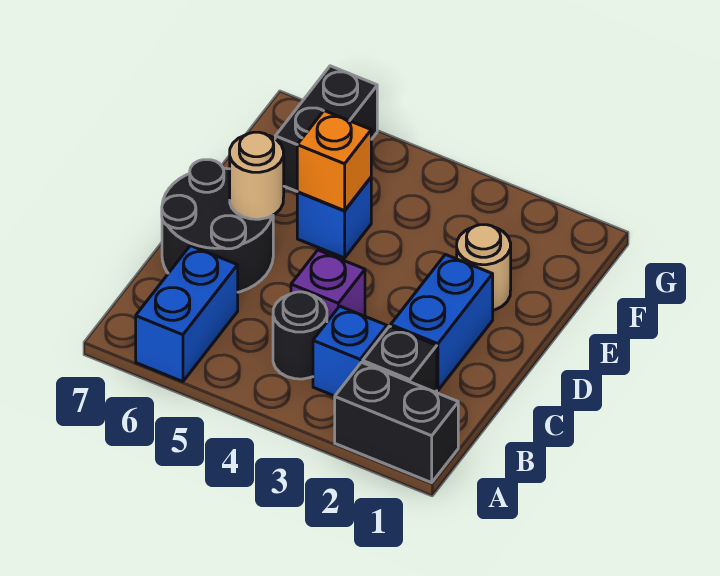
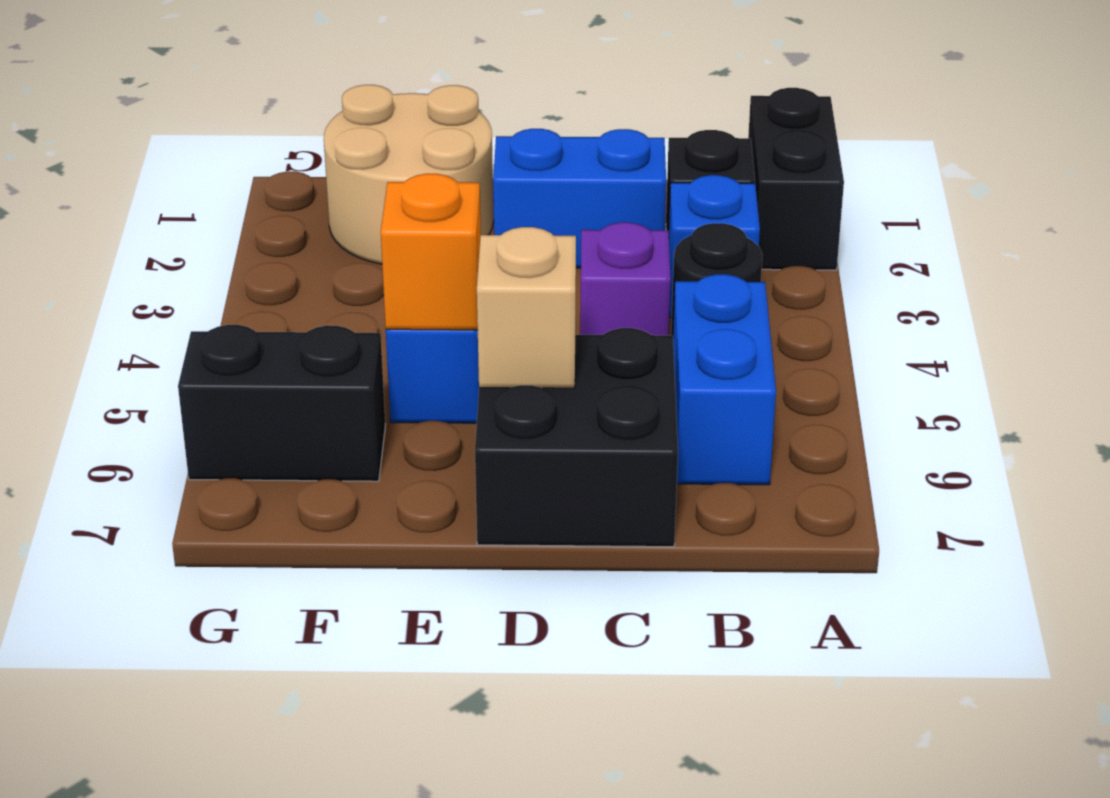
blue brick A6:B6 level 1 -> blue brick B5:B6 level 1
black round brick C6:D7 level 1 -> black brick C6:D7 level 1
tan round brick D6 level 2 -> tan brick D6 level 2
tan round brick E2 level 1 -> tan round brick E1:F2 level 1

